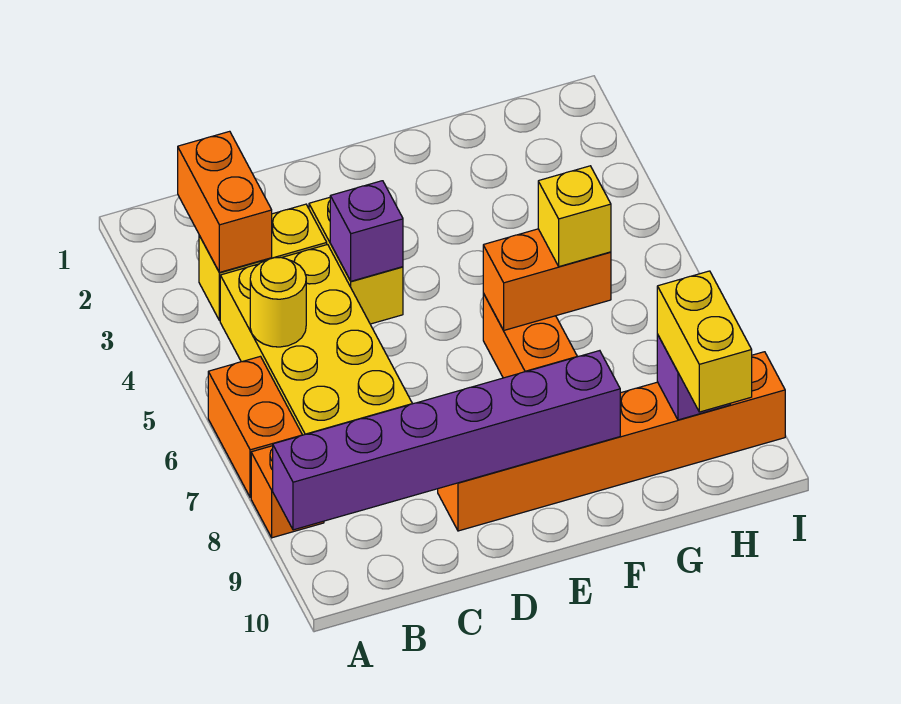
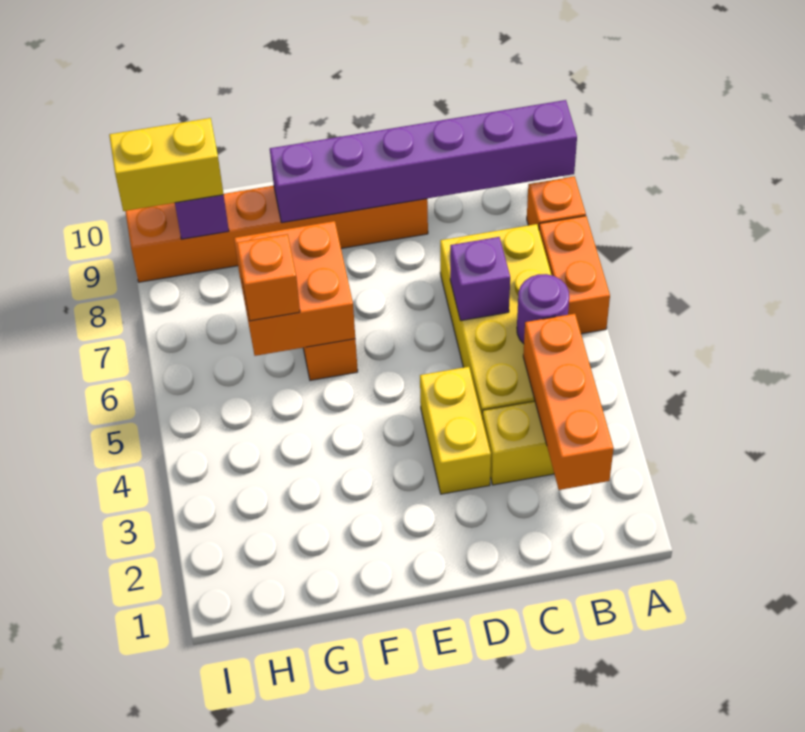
orange brick B2:B3 level 2 -> orange brick B2:B4 level 2
yellow round brick B5 level 2 -> purple round brick B5 level 2
purple brick D4 level 2 -> purple brick C6 level 2
orange brick F6:G6 level 2 -> orange brick F6:G7 level 2
yellow brick G6 level 3 -> orange brick G6 level 3
yellow brick H9:H10 level 3 -> yellow brick H9:I9 level 3

